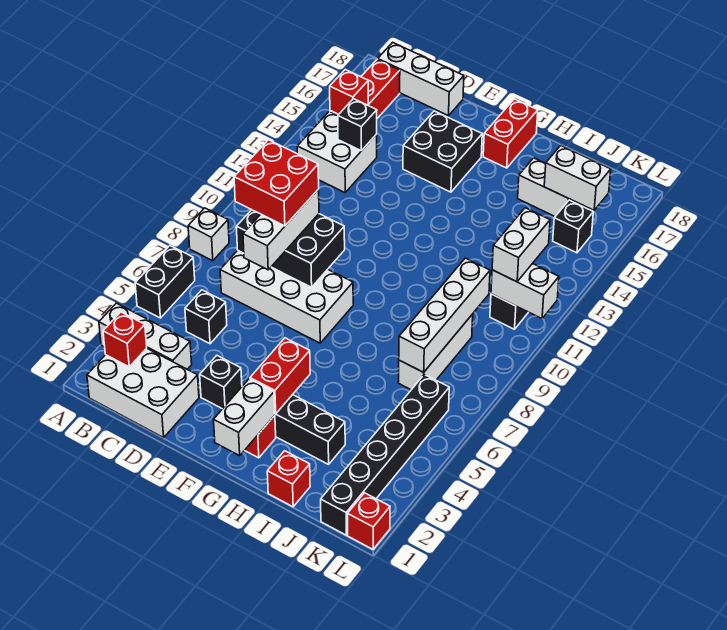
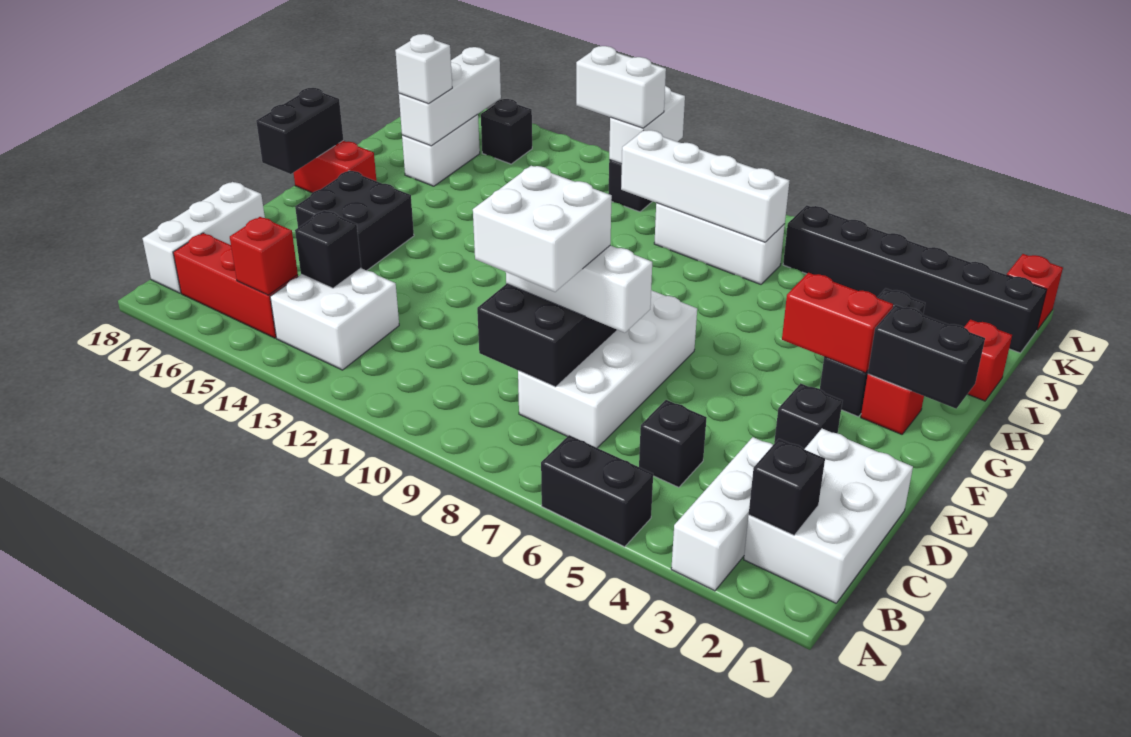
white brick A8 level 1 -> white brick I16 level 3
red brick B2 level 2 -> black brick B2 level 2
red brick C8:D9 level 4 -> white brick C8:D9 level 4
none -> black brick F18:G18 level 2
white brick G1:G2 level 2 -> black brick G1:G2 level 2
white brick J16:K16 level 2 -> white brick I16:K16 level 2

